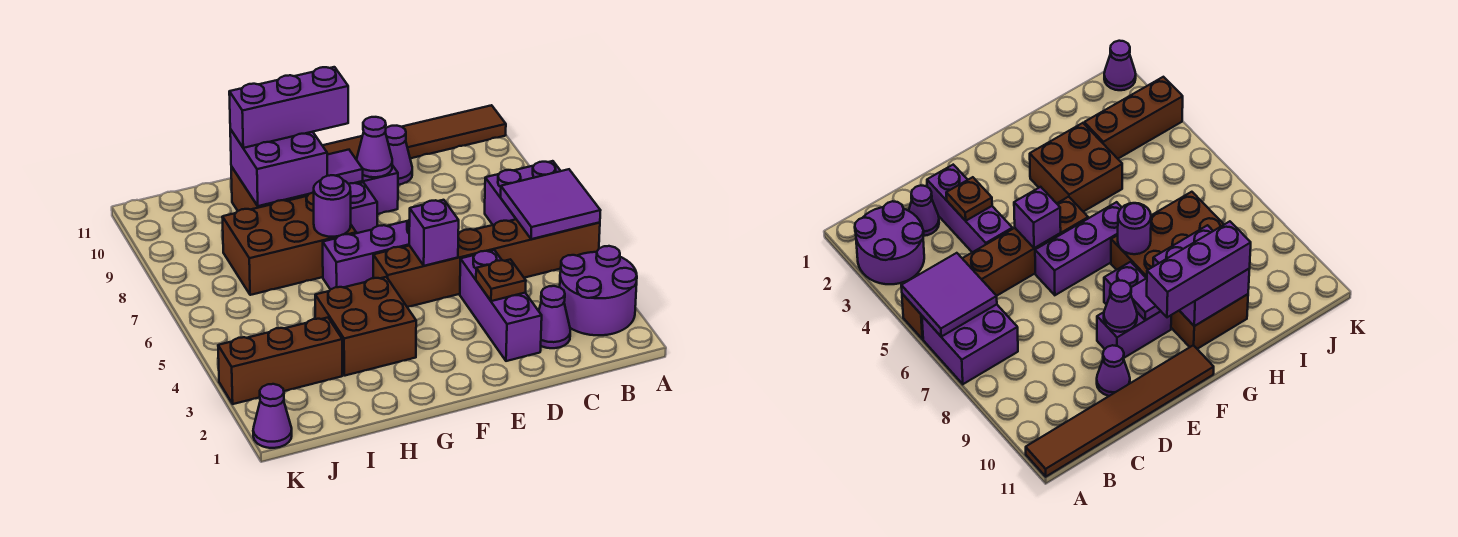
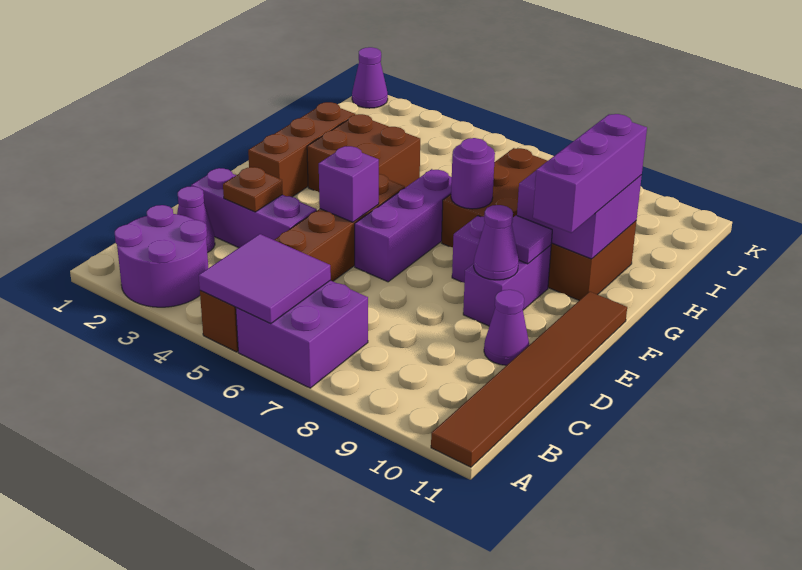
brown brick I3:K3 level 1 -> brown brick F2:H2 level 1

